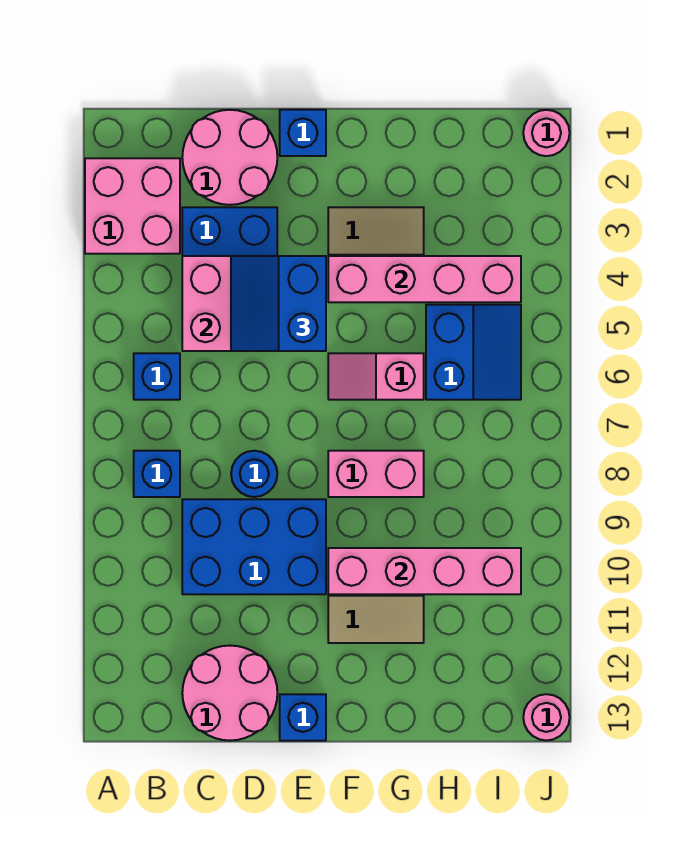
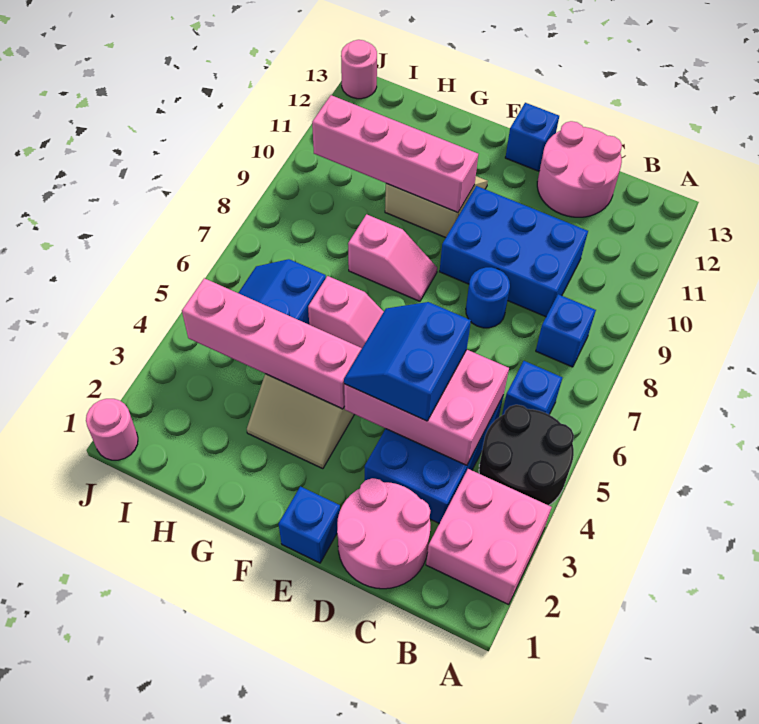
none -> black round brick A4:B5 level 1
blue slope D4:E5 level 3 top E -> blue slope D4:E5 level 3 top D
pink brick F8:G8 level 1 -> pink slope F8:G8 level 1 top G

